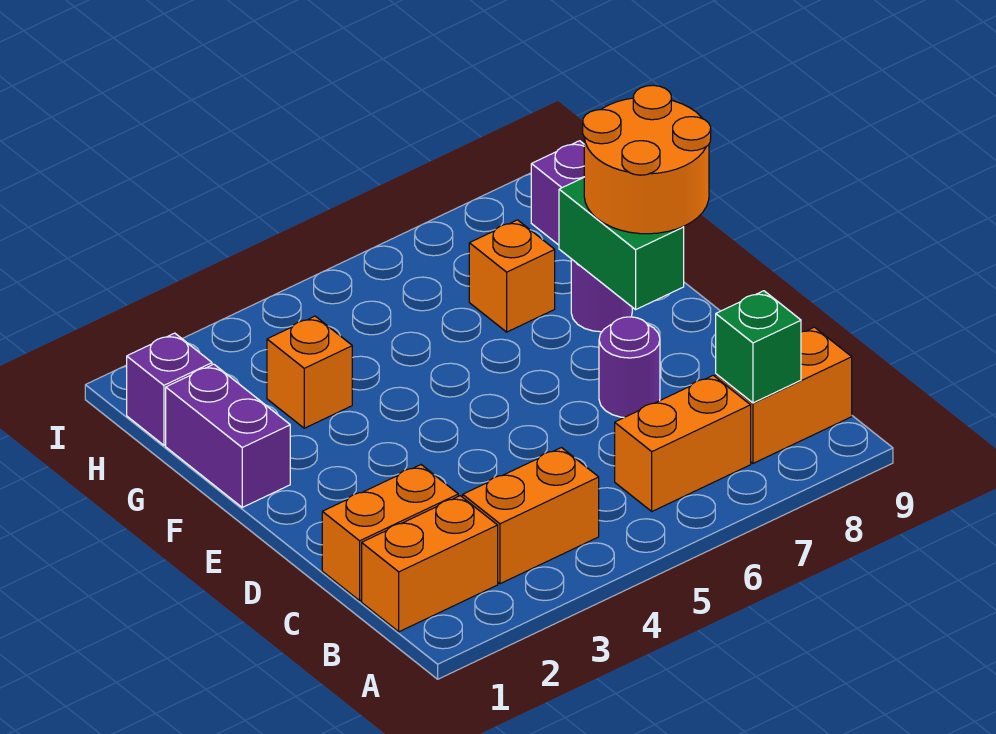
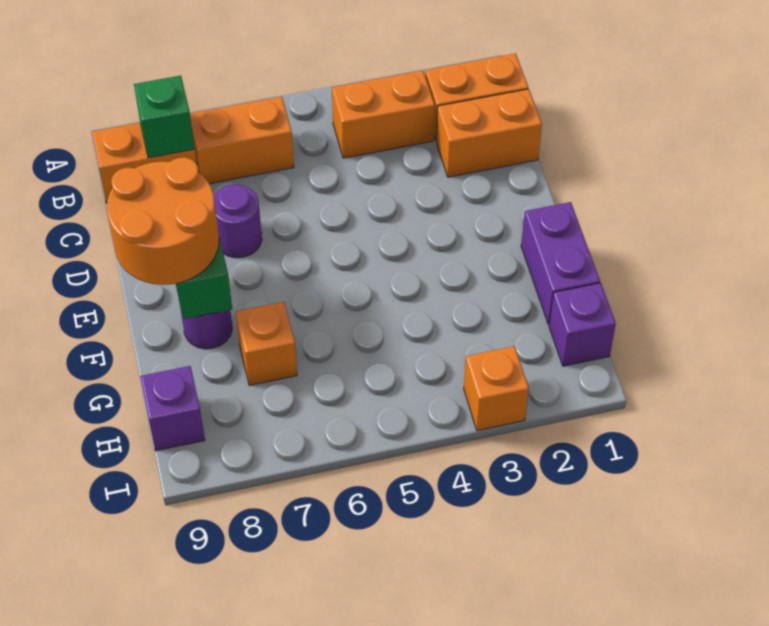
orange brick G3 level 1 -> orange brick I3 level 1

